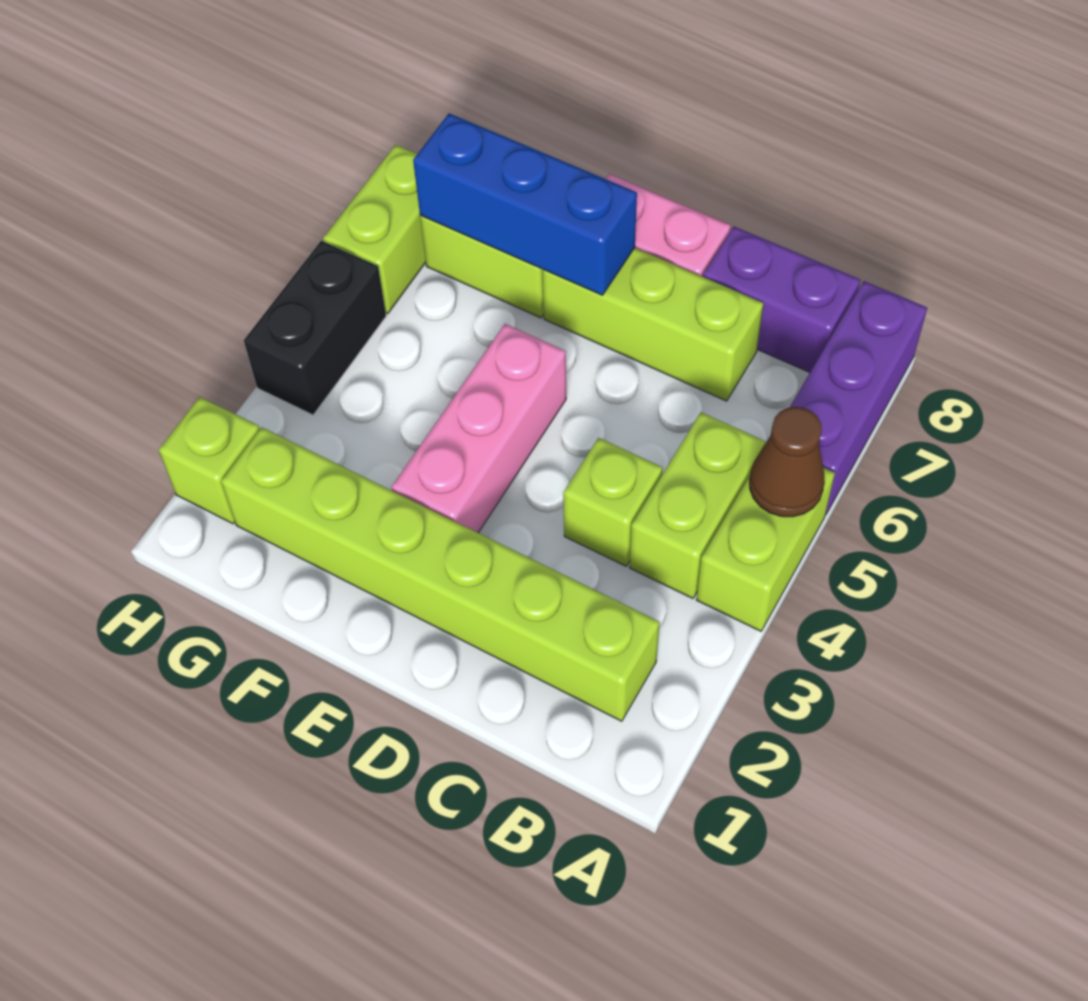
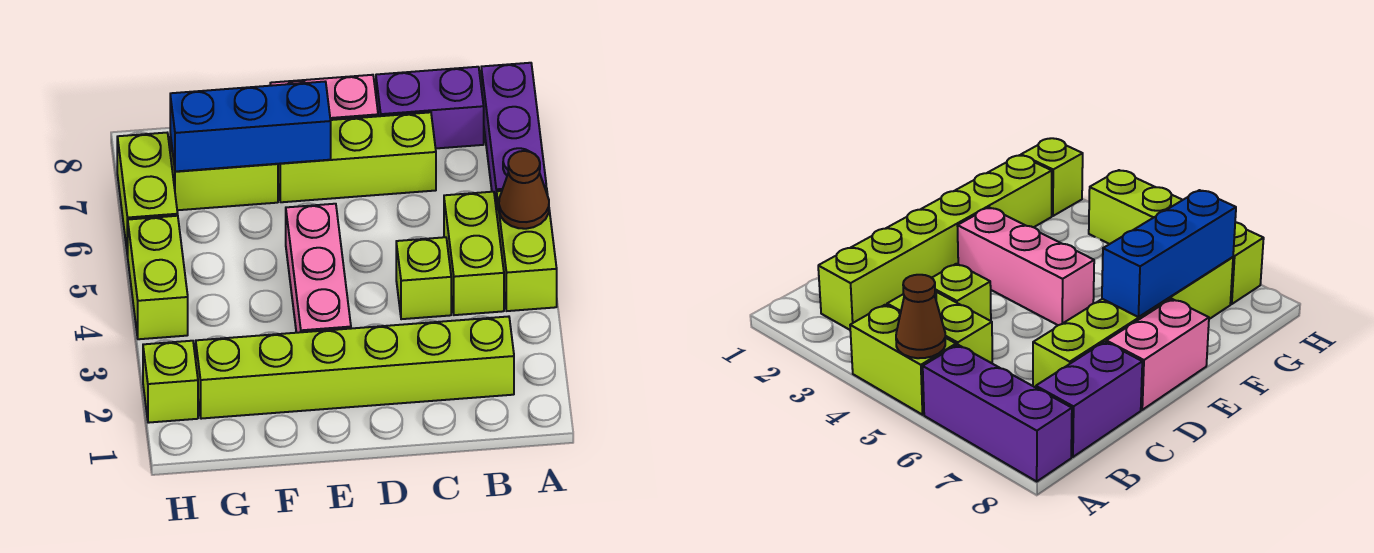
black brick H4:H5 level 1 -> lime brick H4:H5 level 1

